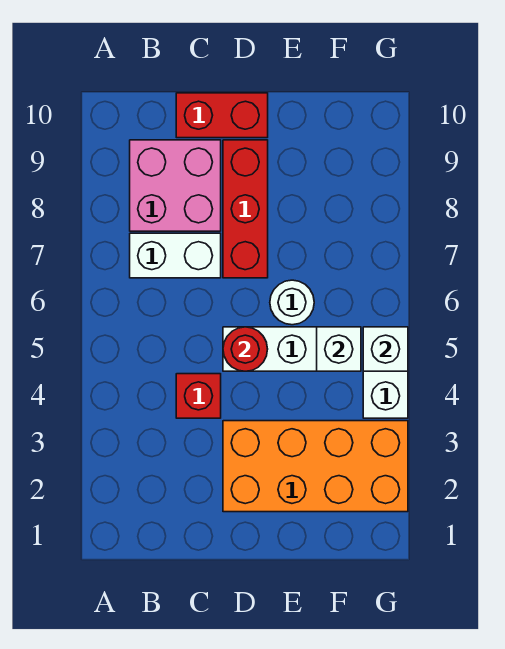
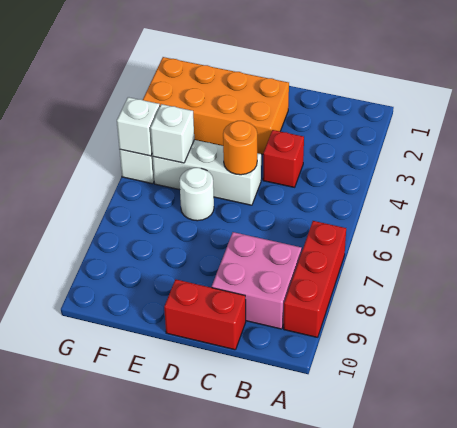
white brick B7:C7 level 1 -> none
red round brick D5 level 2 -> orange round brick D5 level 2
red brick D7:D9 level 1 -> red brick A7:A9 level 1

